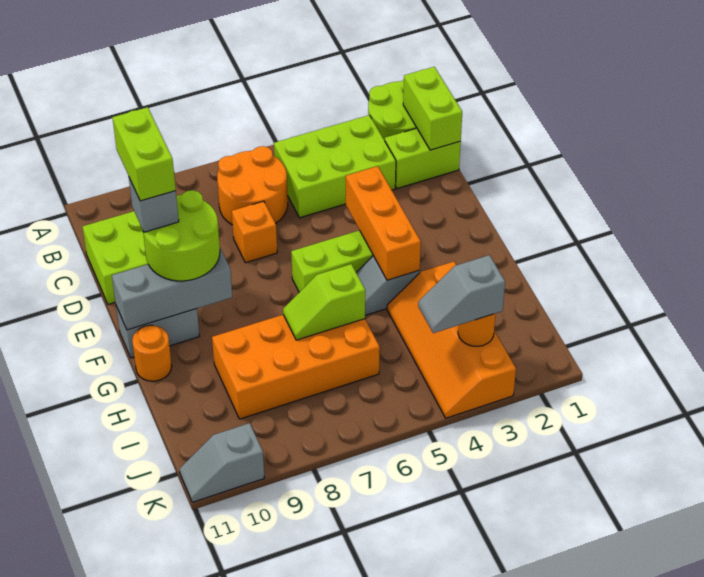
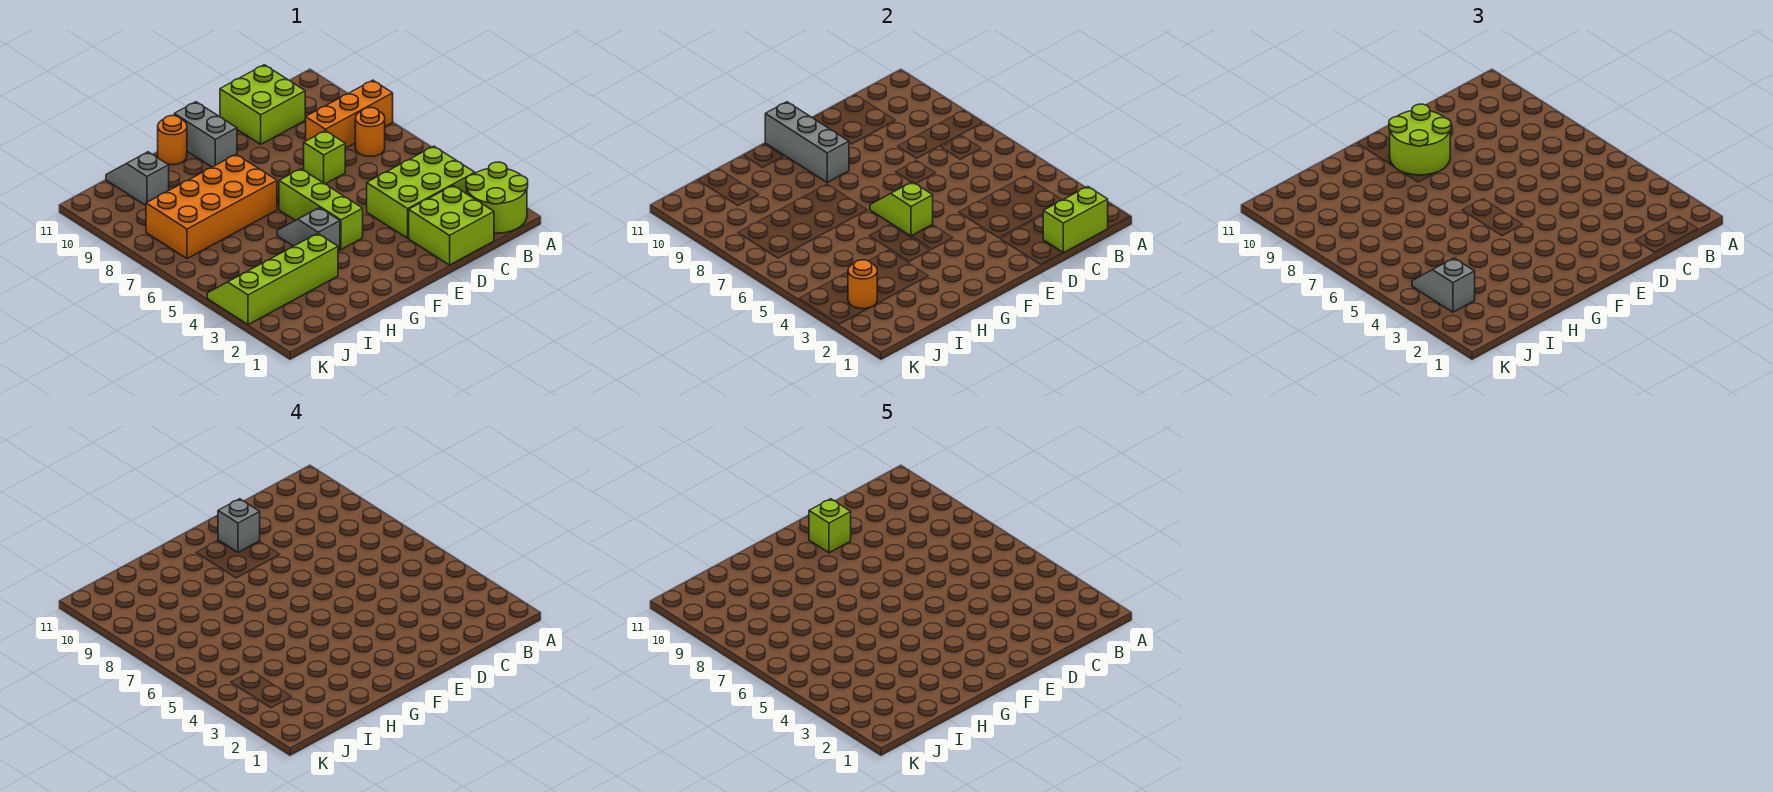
lime brick B3:C5 level 1 -> lime brick B3:D4 level 1
orange round brick B6:C7 level 1 -> orange round brick B7 level 1
lime brick C1:C2 level 1 -> lime brick C1:D2 level 1
orange brick D7 level 1 -> lime brick D7 level 1
lime brick D10:E10 level 5 -> lime brick E10 level 5
orange brick E4:G4 level 2 -> orange brick A8:C8 level 1
orange slope H3:K4 level 1 top 3 -> lime slope H3:K4 level 1 top 3
orange brick H6:I9 level 1 -> orange brick G7:J8 level 1
lime slope H6:H7 level 2 top 6 -> lime slope F5:F6 level 2 top 5
grey slope K10:K11 level 1 top 10 -> grey slope I10:I11 level 1 top 10

